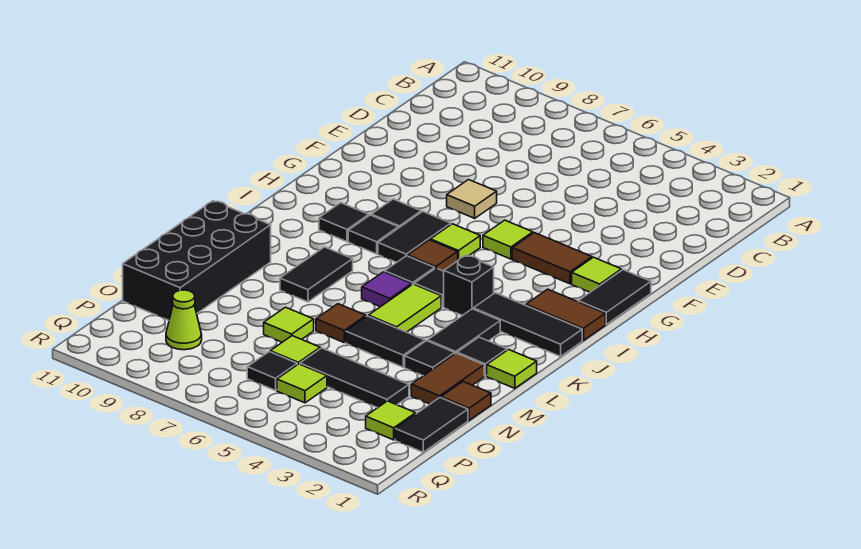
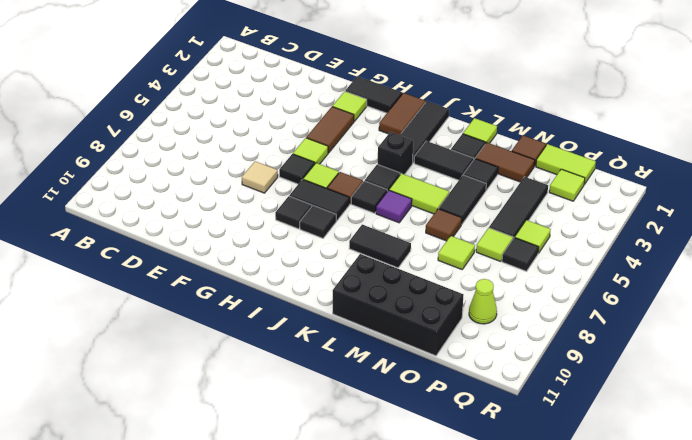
black tile I9 level 1 -> black tile G6 level 1
black tile O1:P1 level 1 -> lime tile O1:P1 level 1

